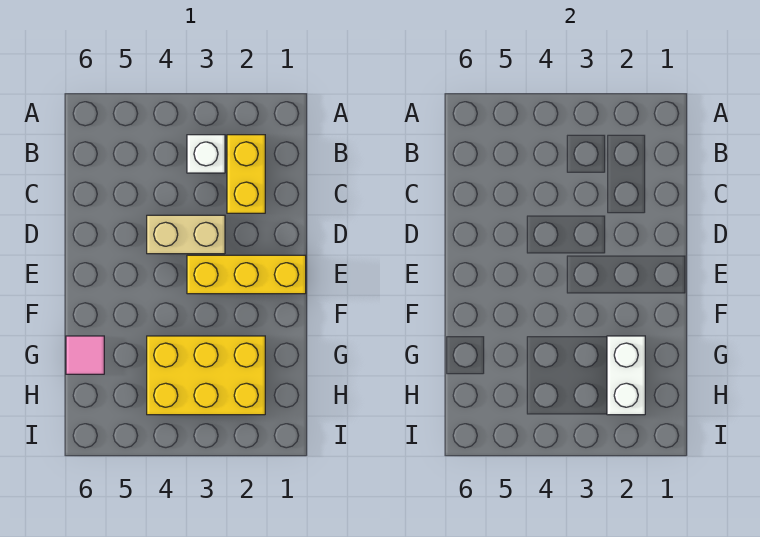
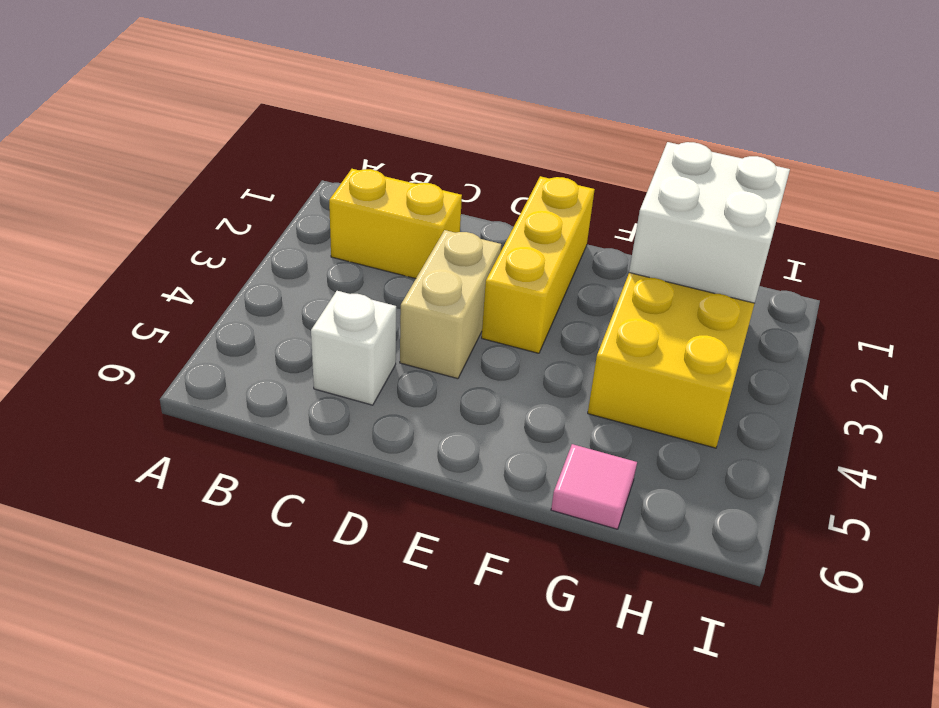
white brick B3 level 1 -> white brick C5 level 1
white brick G2:H2 level 2 -> white brick G1:H2 level 2

